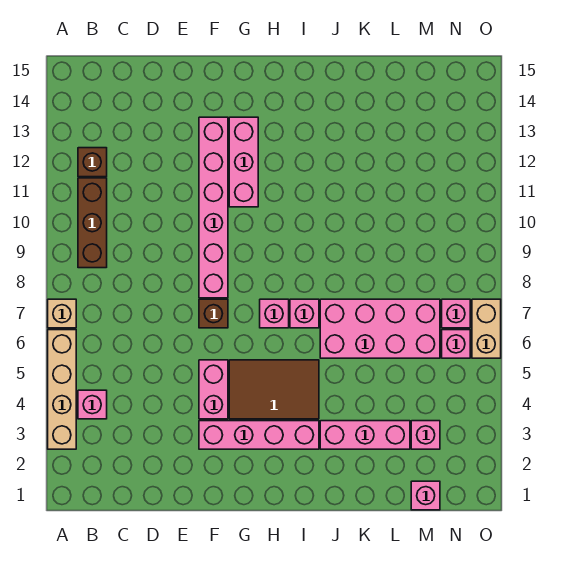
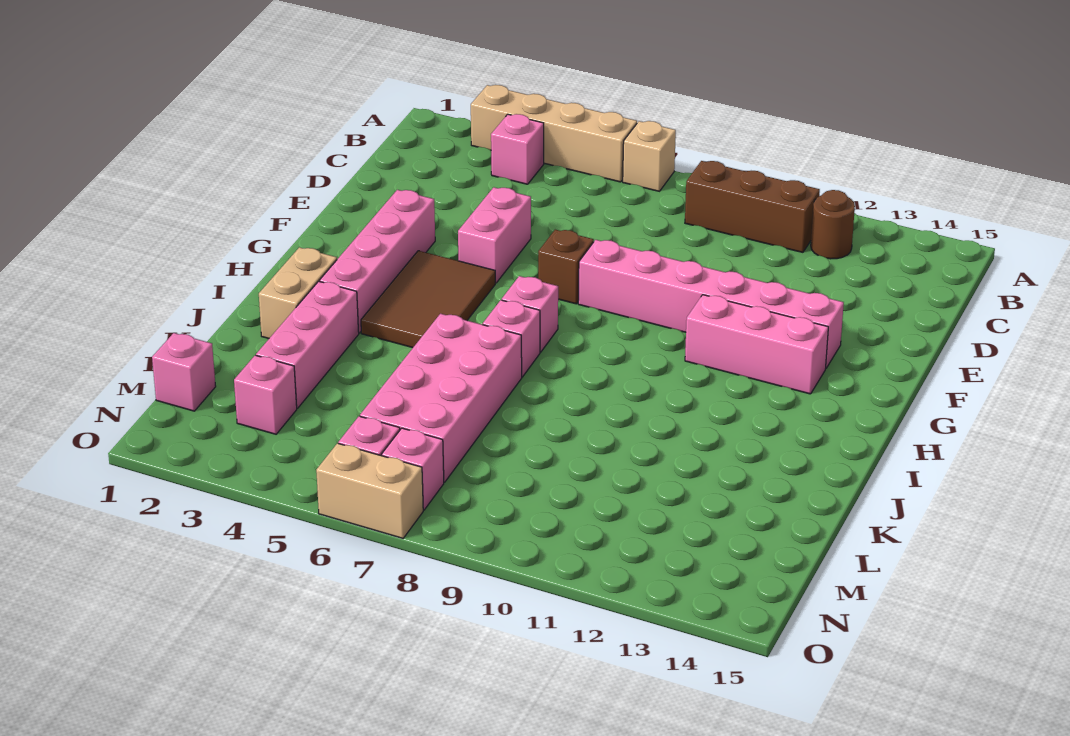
brown brick B12 level 1 -> brown round brick B12 level 1
pink brick F4:F5 level 1 -> pink brick E5:F5 level 1
none -> tan brick I2:J2 level 1

